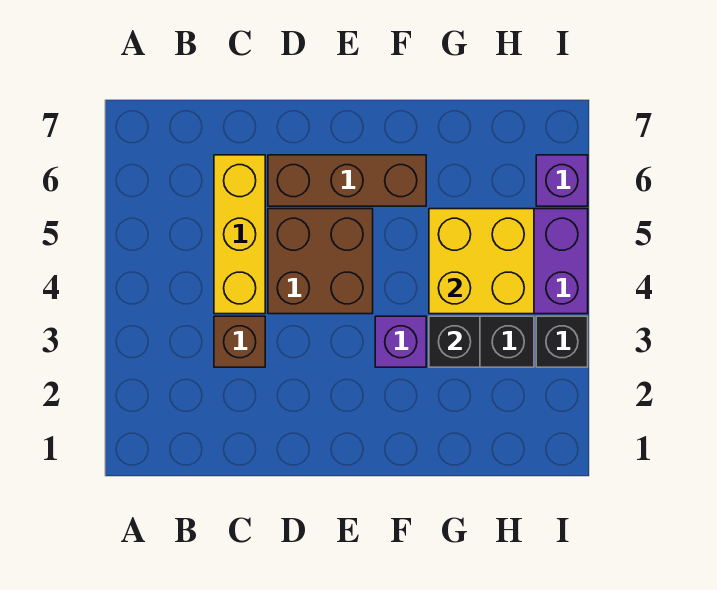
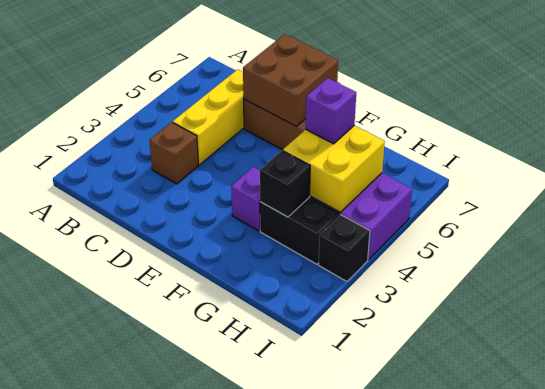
brown brick D4:E5 level 1 -> brown brick D6:E7 level 2
purple brick I6 level 1 -> purple brick G5 level 3

